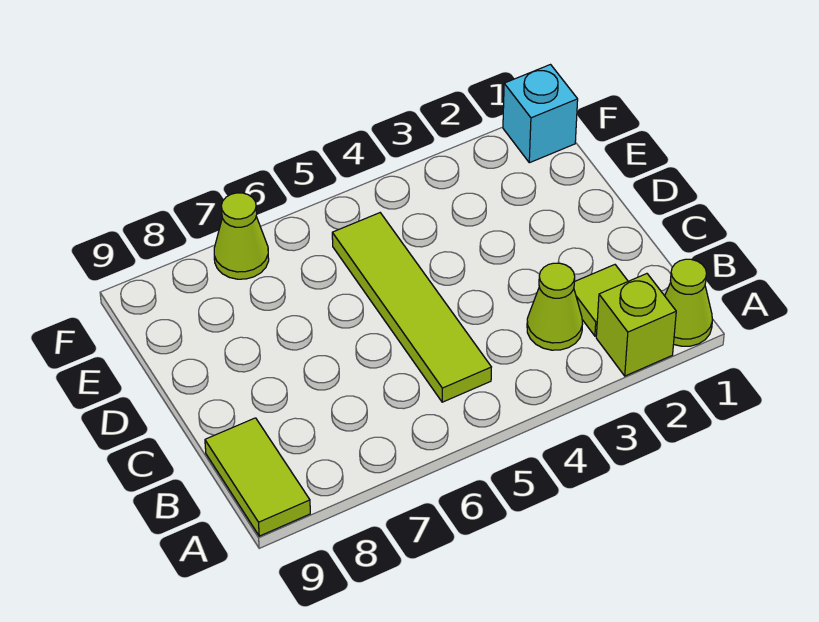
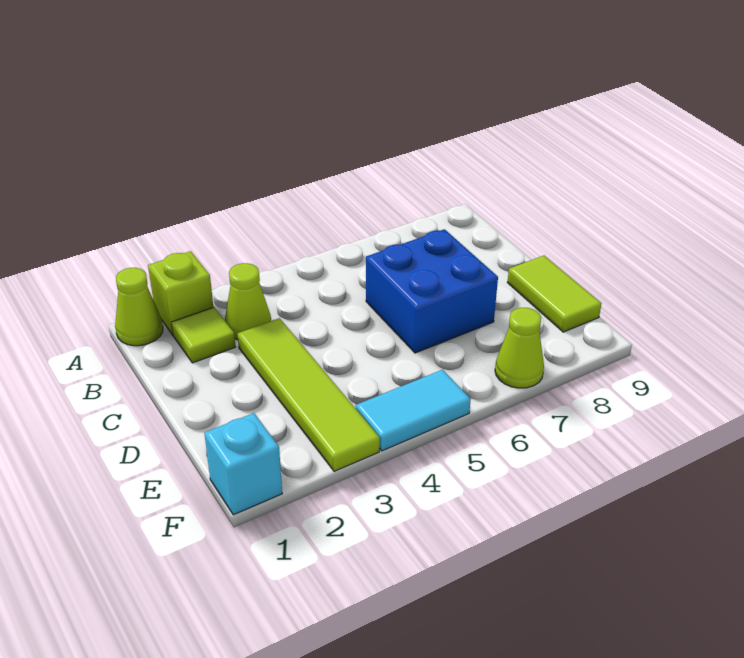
lime tile A9:B9 level 1 -> lime tile D9:E9 level 1
lime tile B5:E5 level 1 -> lime tile C3:F3 level 1
none -> blue brick C6:D7 level 1
none -> cyan tile F4:F5 level 1

